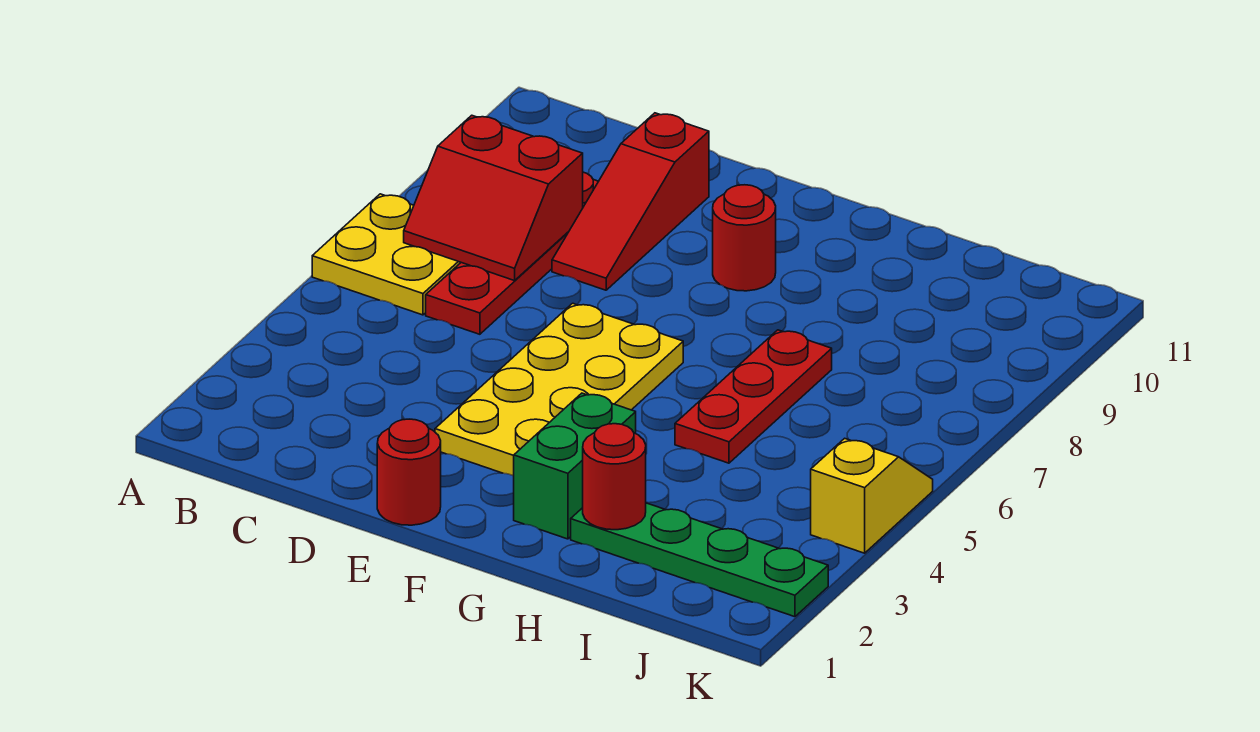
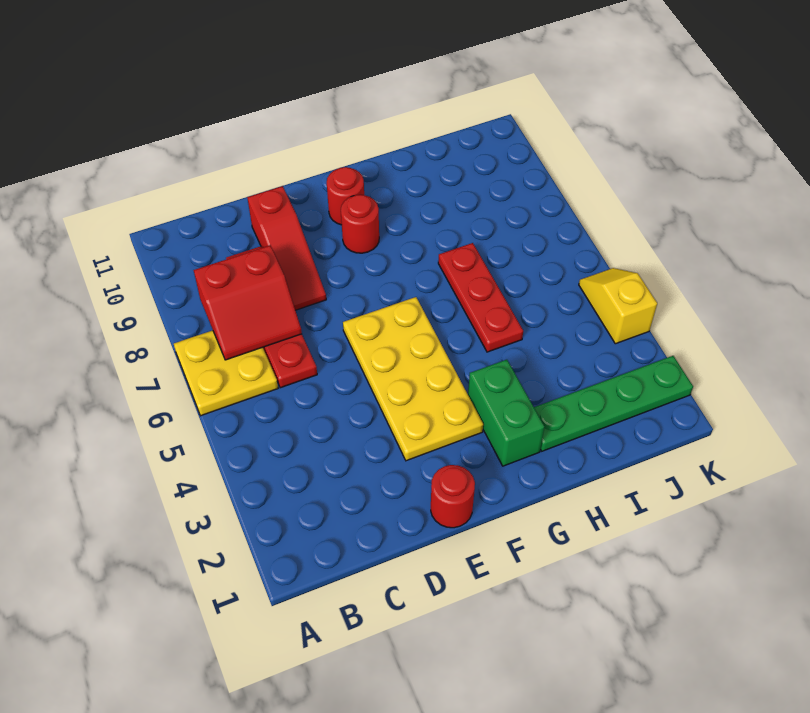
red round brick H2 level 2 -> red round brick F10 level 1

